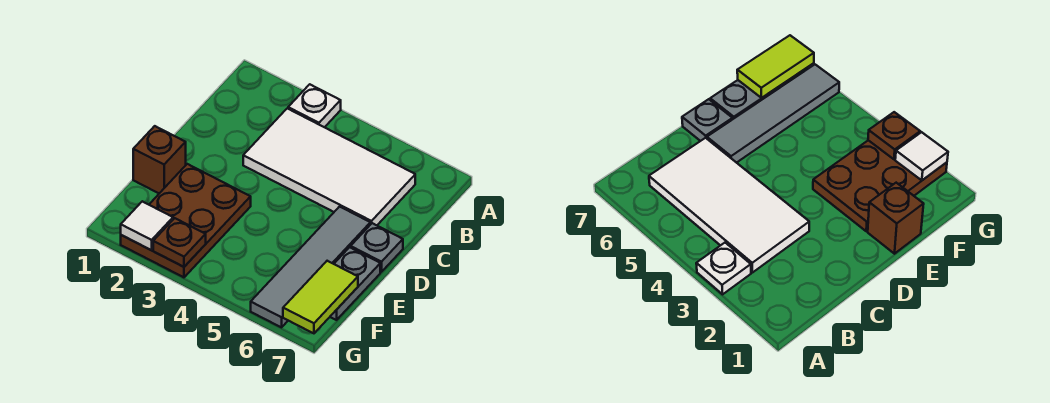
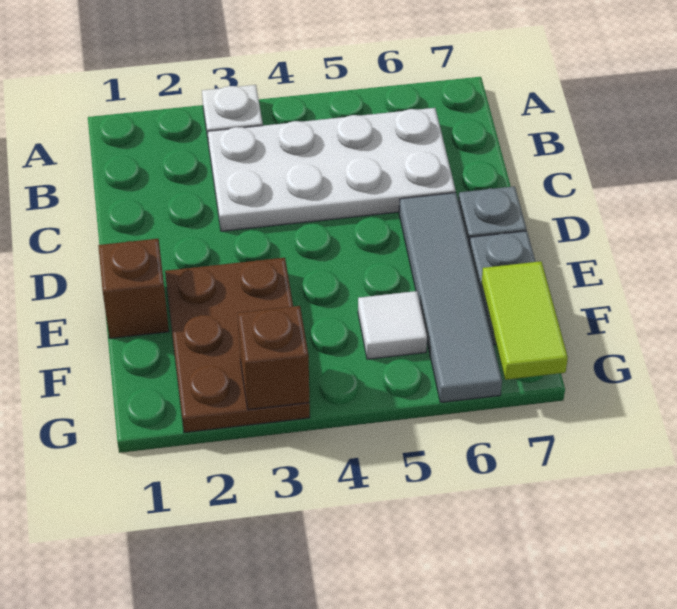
white tile B3:C6 level 1 -> white plate B3:C6 level 1
white tile G2 level 2 -> white tile F5 level 1
brown plate G3 level 2 -> brown brick G3 level 2

